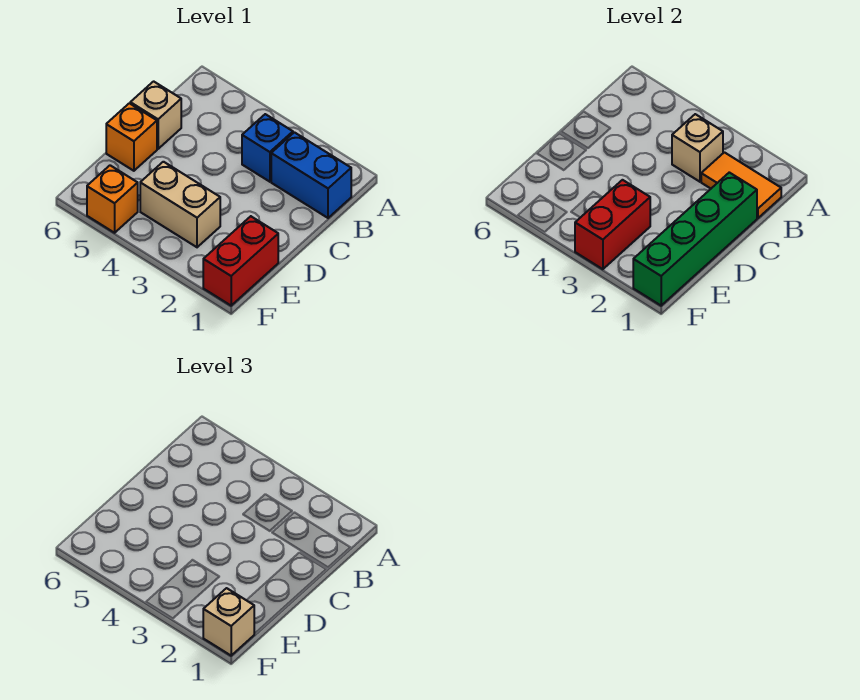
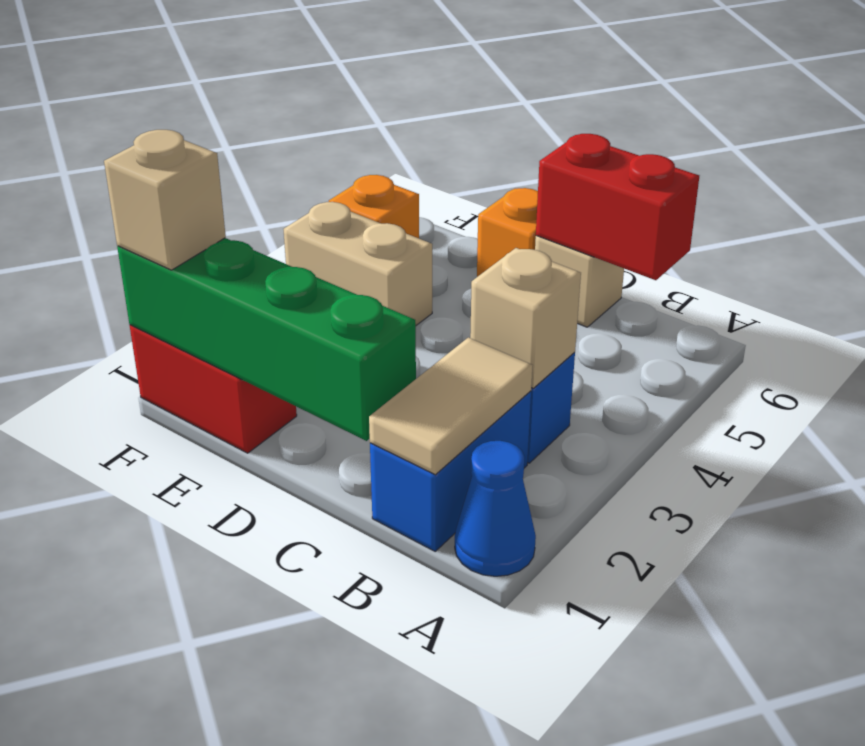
none -> blue cone A1 level 1
orange tile B1:B2 level 2 -> tan tile B1:B2 level 2
tan brick E3:E4 level 1 -> tan brick E4:F4 level 1
red brick E3:F3 level 2 -> red brick B6:C6 level 2

